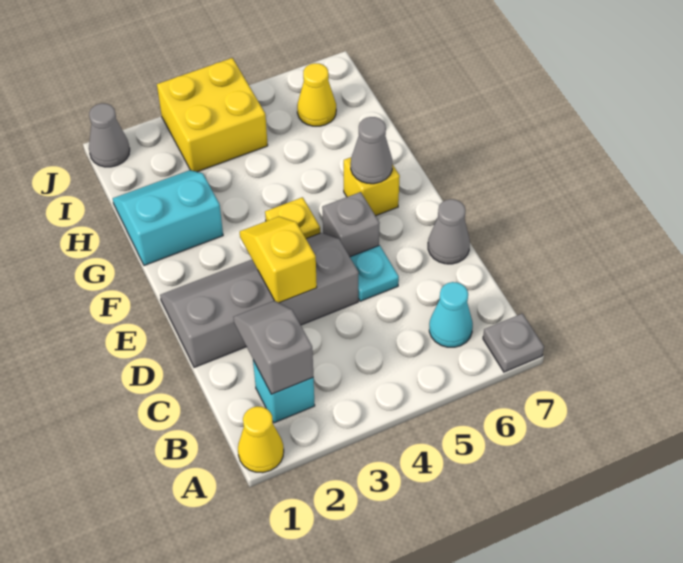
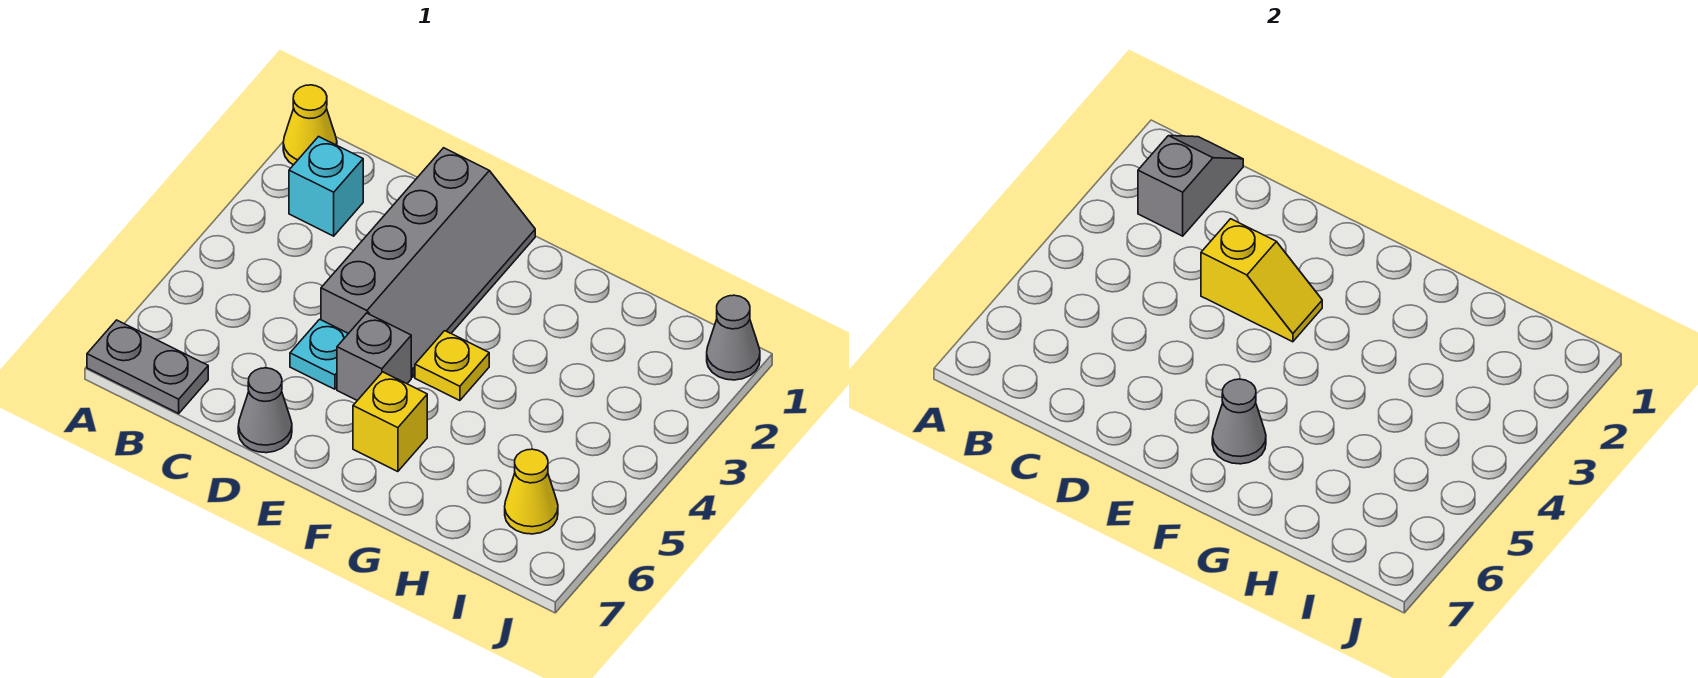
grey plate A7 level 1 -> grey plate A7:B7 level 1
grey slope B2:C2 level 2 top B -> grey slope B1:B2 level 2 top 2
cyan cone B6 level 1 -> none
cyan slope G1:H2 level 1 top G -> none
yellow brick I3:J4 level 1 -> none

